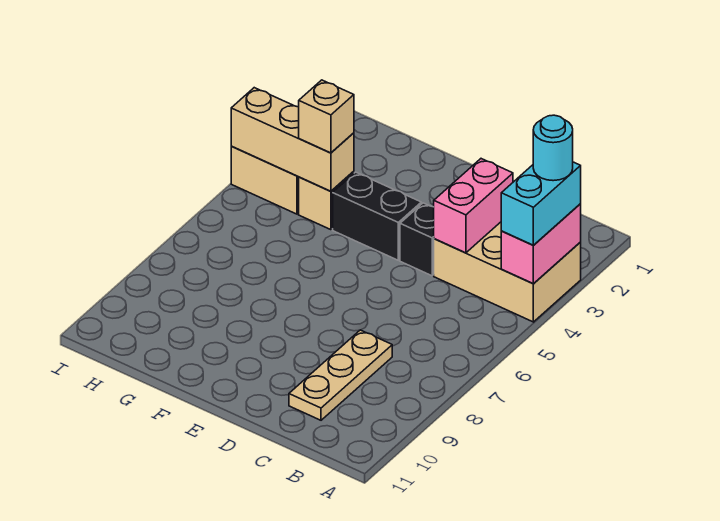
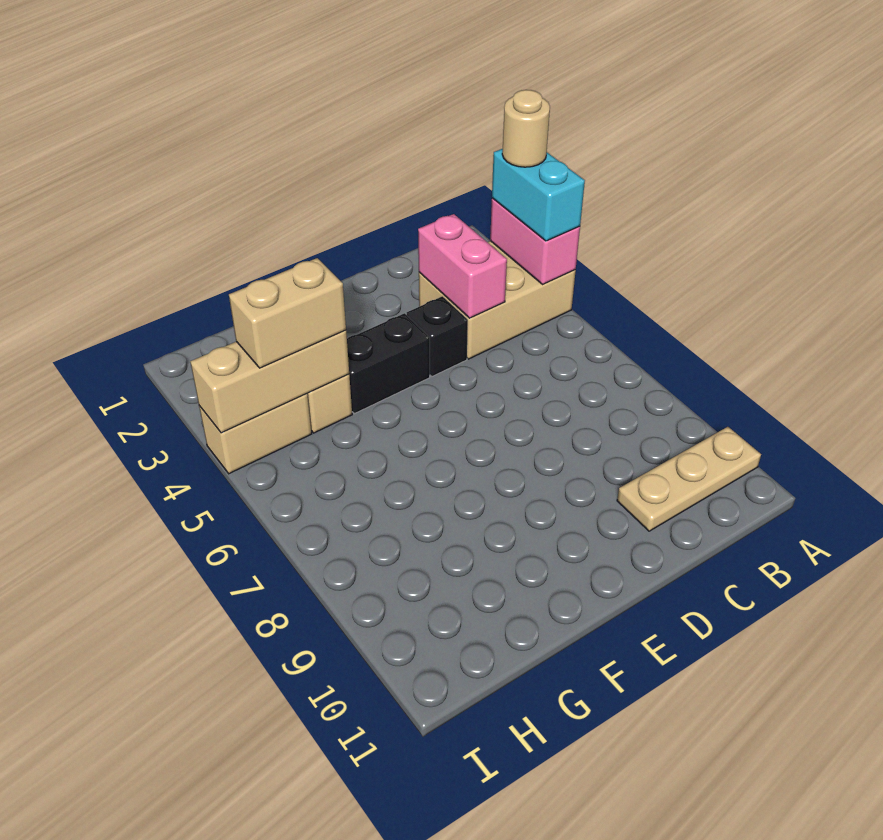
cyan round brick A3 level 4 -> tan round brick A3 level 4
tan plate C8:C10 level 1 -> tan plate A10:C10 level 1
tan brick G4 level 3 -> tan brick G4:H4 level 3

